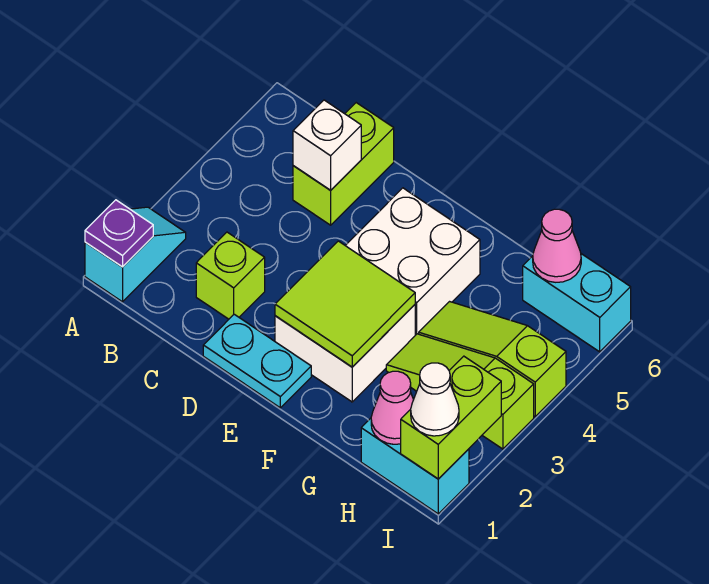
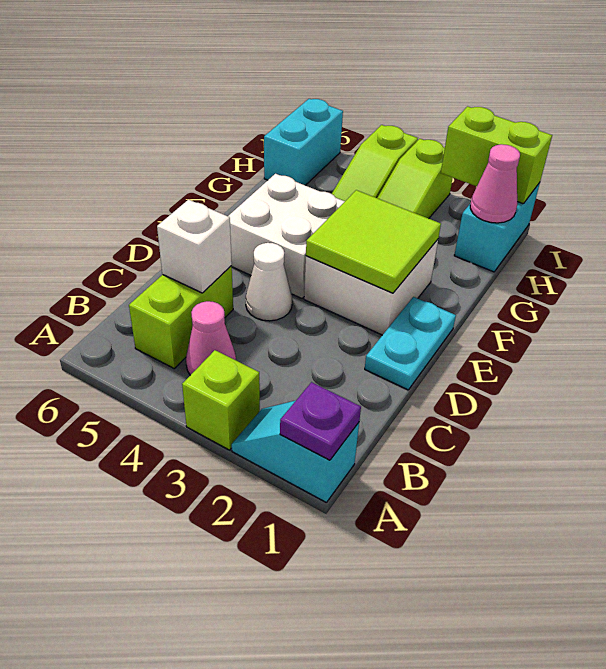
lime brick C2 level 1 -> lime brick A3 level 1
lime brick C5:C6 level 1 -> lime brick B5:C5 level 1
pink cone H6 level 2 -> pink cone B4 level 1
white cone I1 level 3 -> white cone D4 level 1

